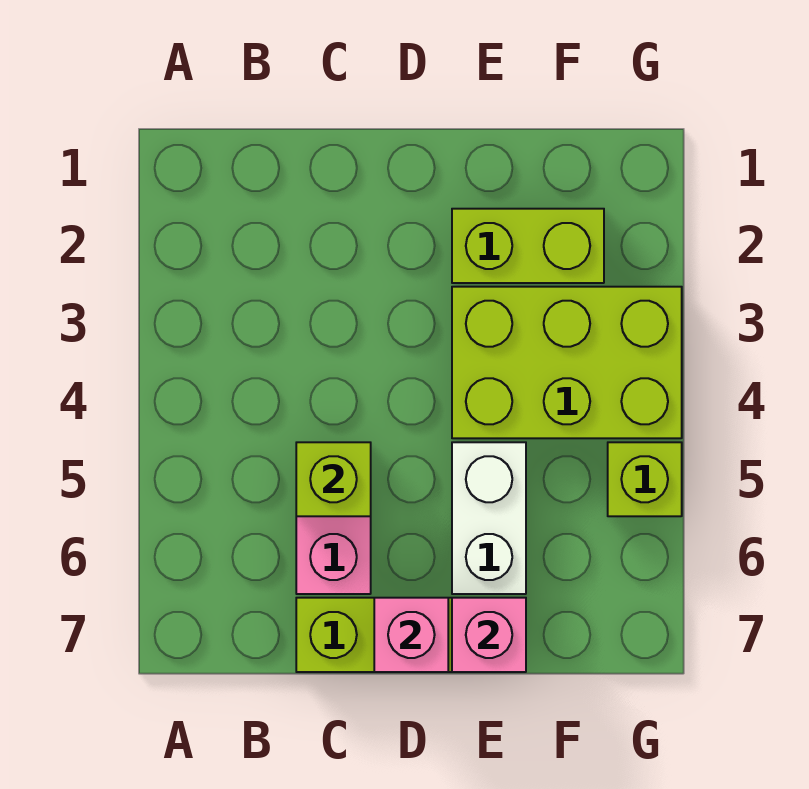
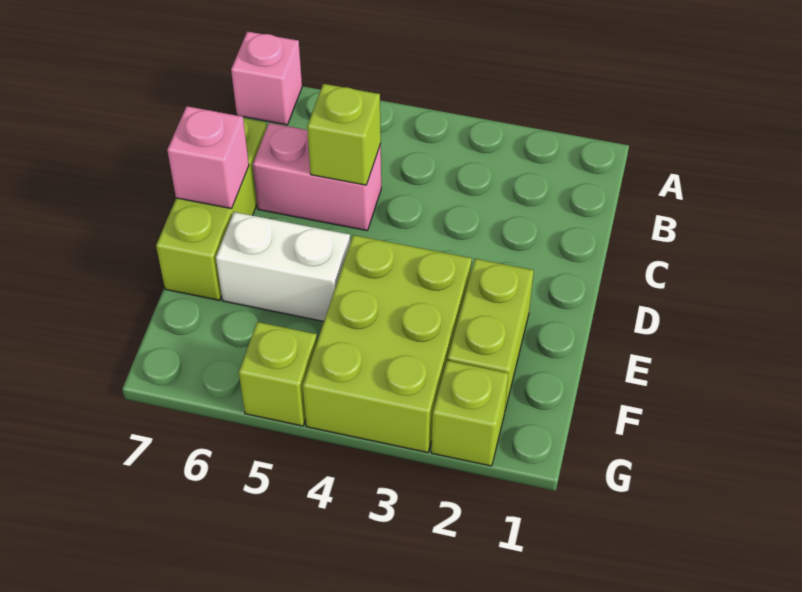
pink brick E7 level 2 -> pink brick A7 level 1
none -> lime brick G2 level 1

